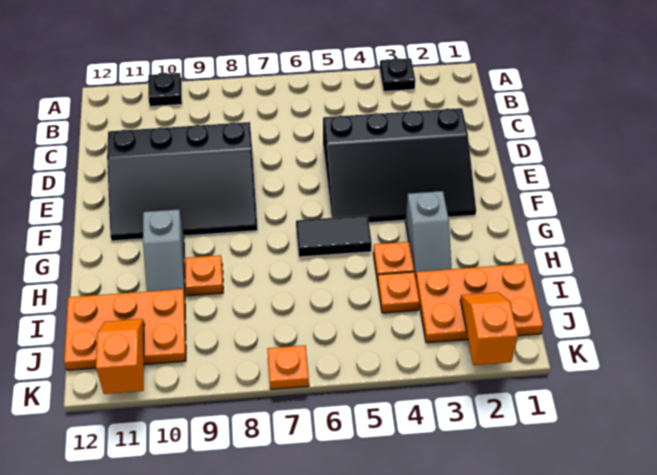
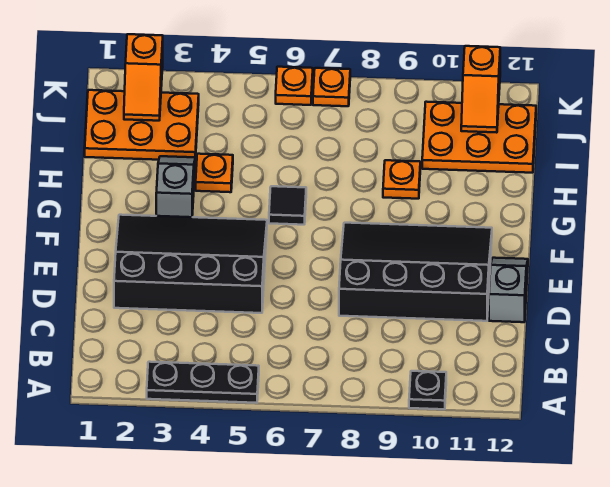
black plate A3 level 1 -> black plate A3:A5 level 1
black tile G5:G6 level 1 -> black tile G6 level 1
grey slope G10:H10 level 1 top G -> grey slope D12:E12 level 1 top D
orange plate I4 level 1 -> orange plate K6 level 1

